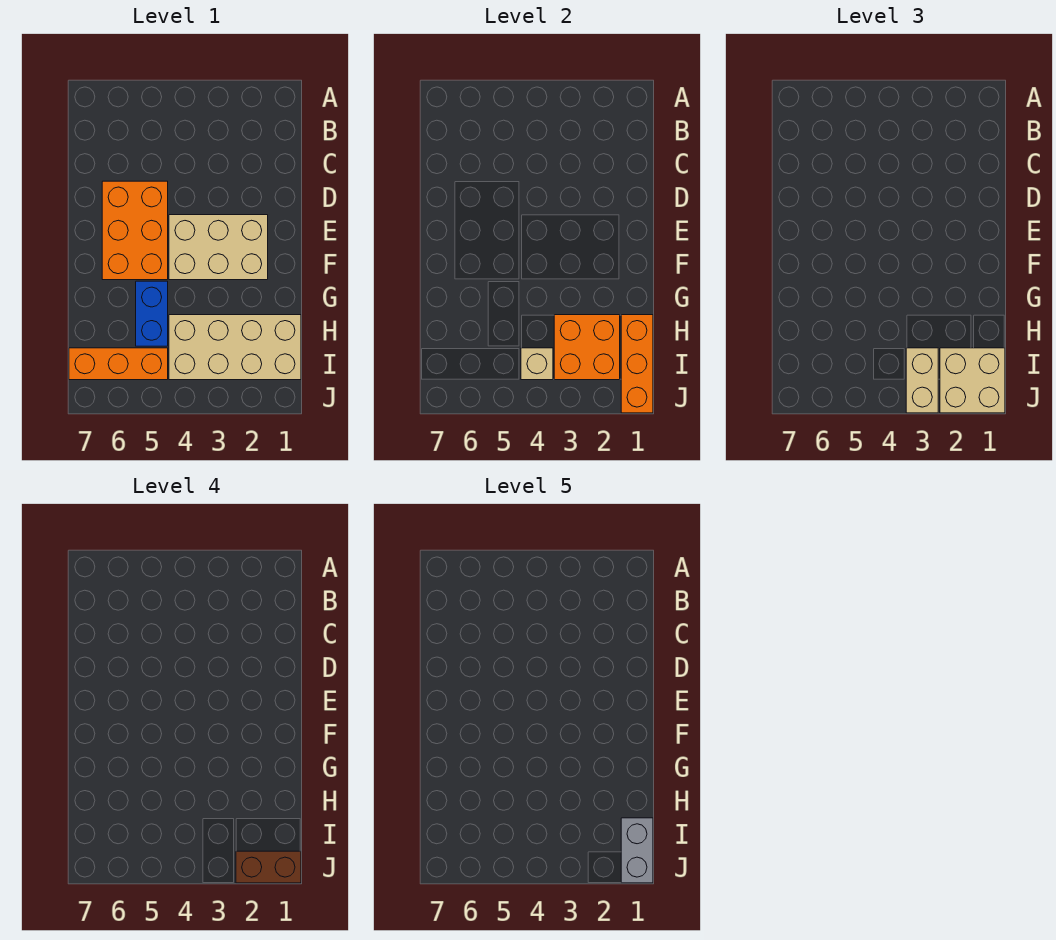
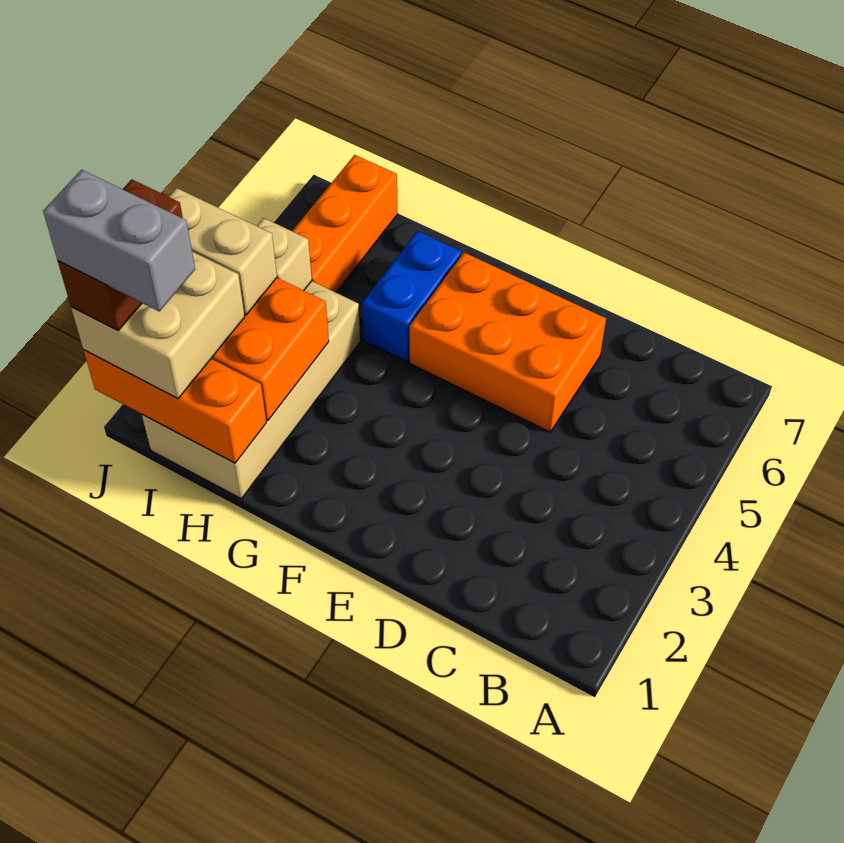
tan brick E2:F4 level 1 -> none
blue brick G5:H5 level 1 -> blue brick G5:G6 level 1

